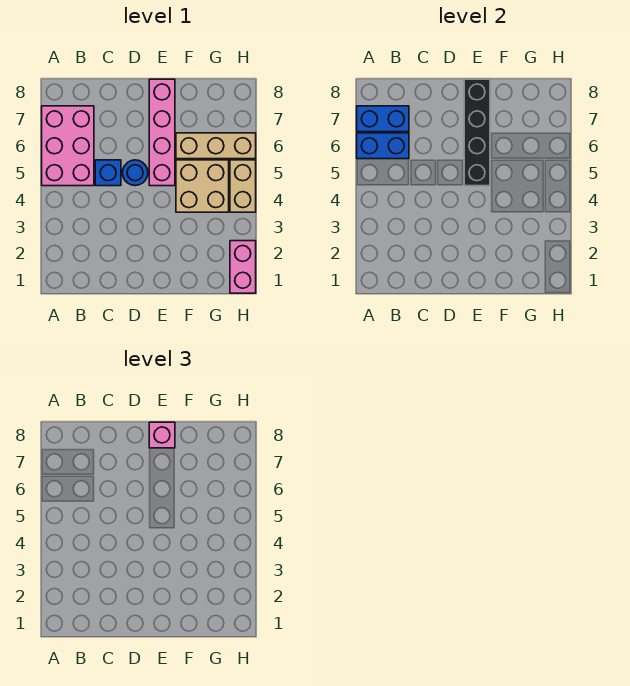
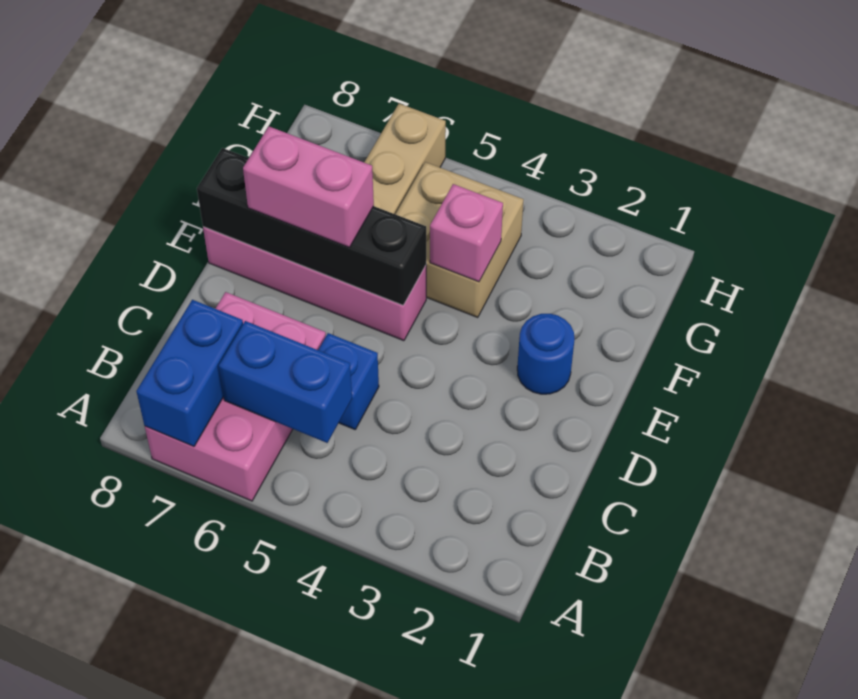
pink brick A5:B7 level 1 -> pink brick A6:C7 level 1
blue brick A6:B6 level 2 -> blue brick B5:B6 level 2
blue round brick D5 level 1 -> blue round brick E2 level 1
pink brick E8 level 3 -> pink brick F4 level 2
pink brick H1:H2 level 1 -> pink brick E6:E7 level 3
tan brick H4:H5 level 1 -> none

